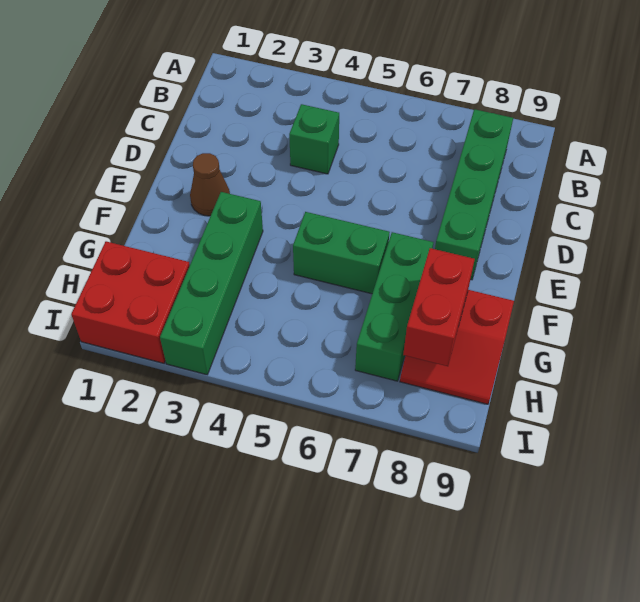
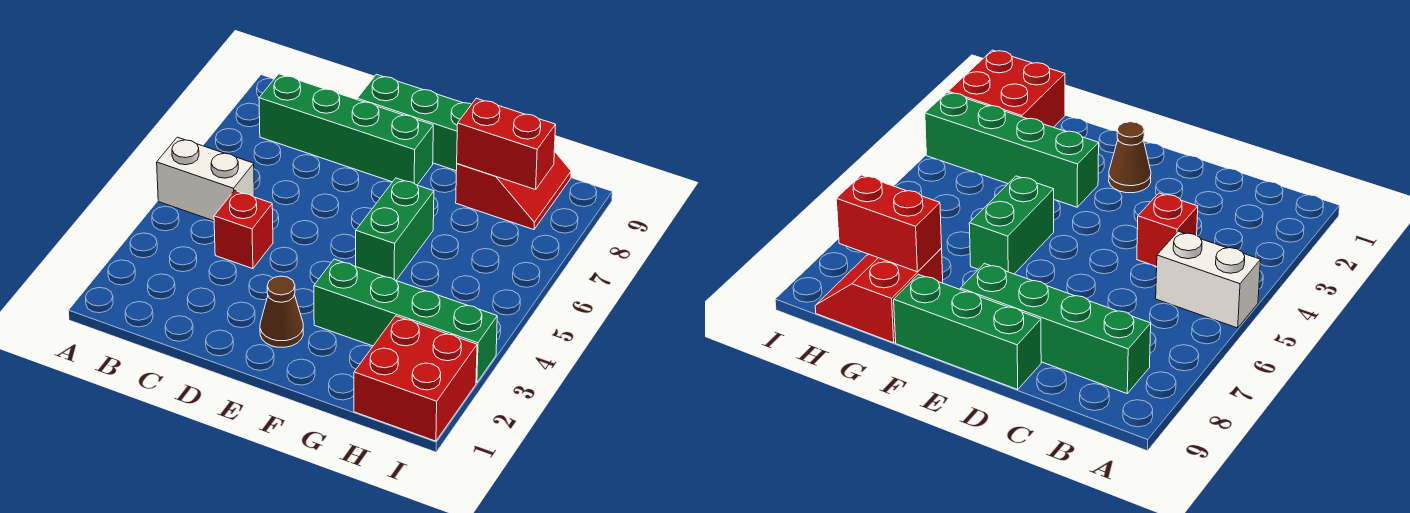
none -> white brick A5:B5 level 1
green brick C4 level 1 -> red brick C4 level 1
green brick F7:H7 level 1 -> green brick D9:F9 level 1

